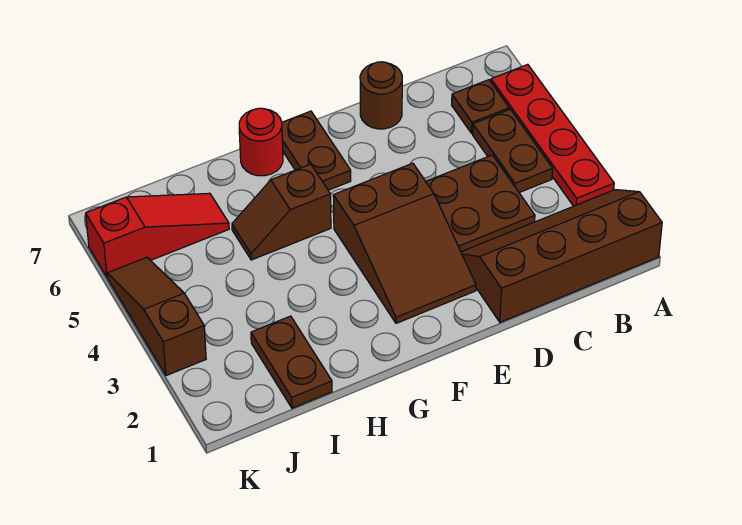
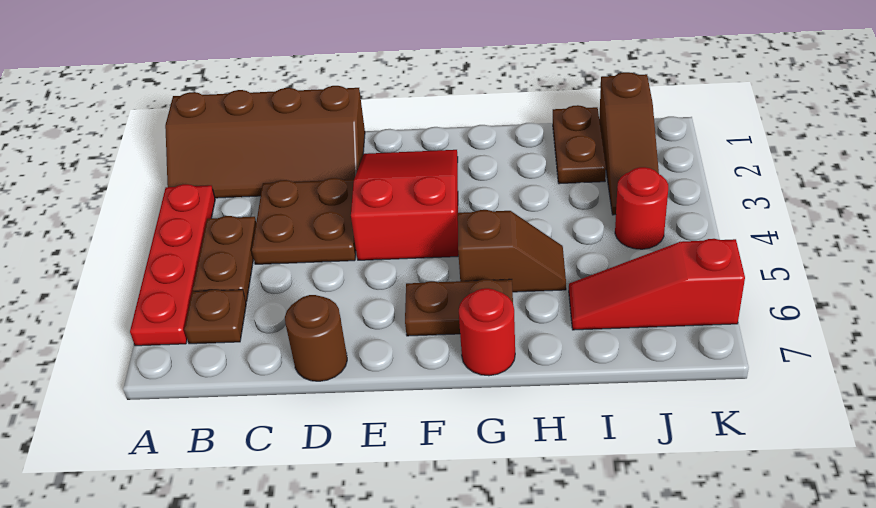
brown slope E2:F4 level 1 top 4 -> red slope E2:F4 level 1 top 4
brown plate F6:F7 level 1 -> brown plate F6:G6 level 1
none -> red round brick J4 level 1
brown slope K3:K5 level 1 top 3 -> brown slope J1:J3 level 1 top 1

